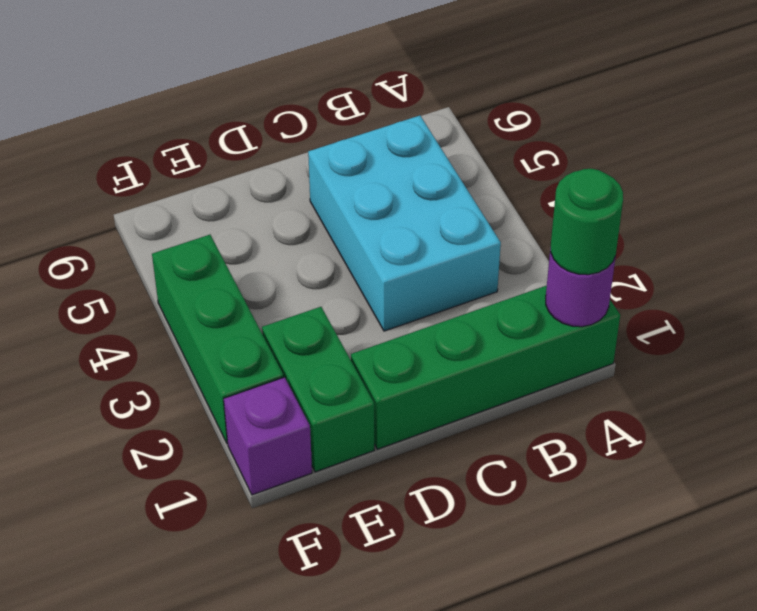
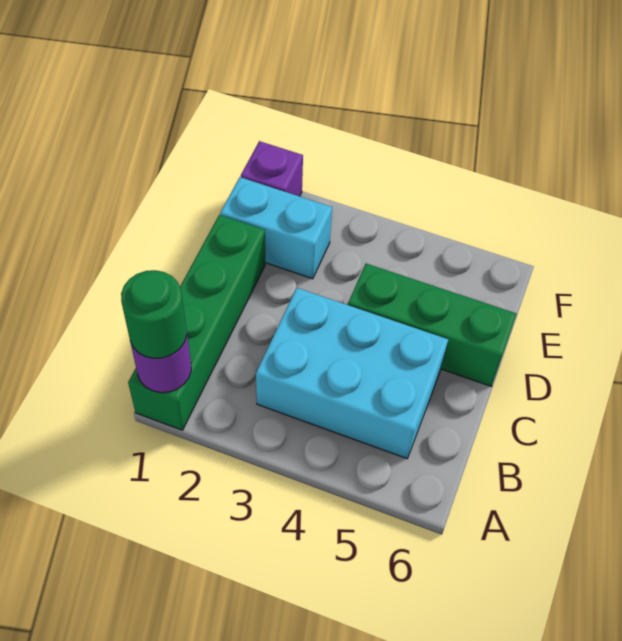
green brick E1:E2 level 1 -> cyan brick E1:E2 level 1
green brick F2:F4 level 1 -> green brick D4:D6 level 1

